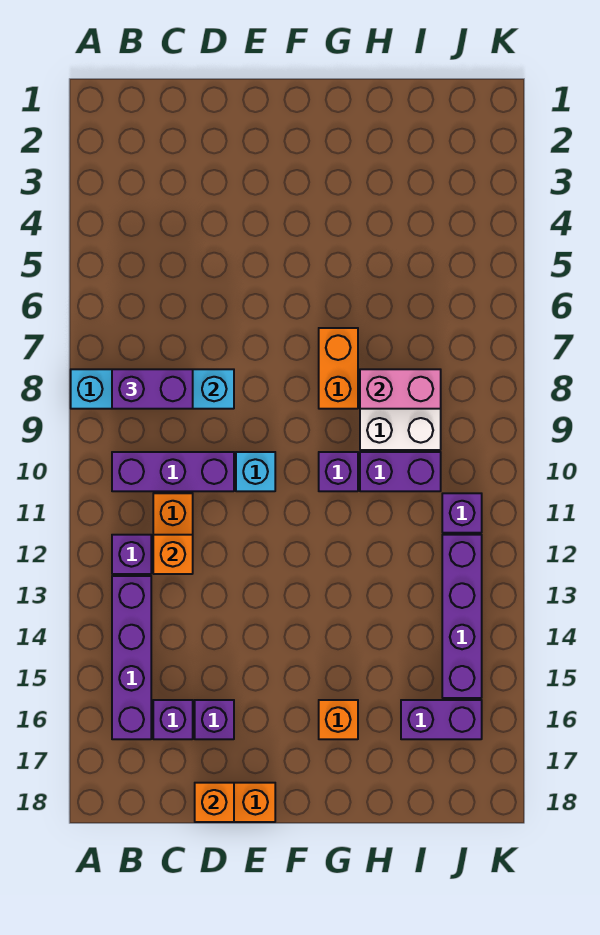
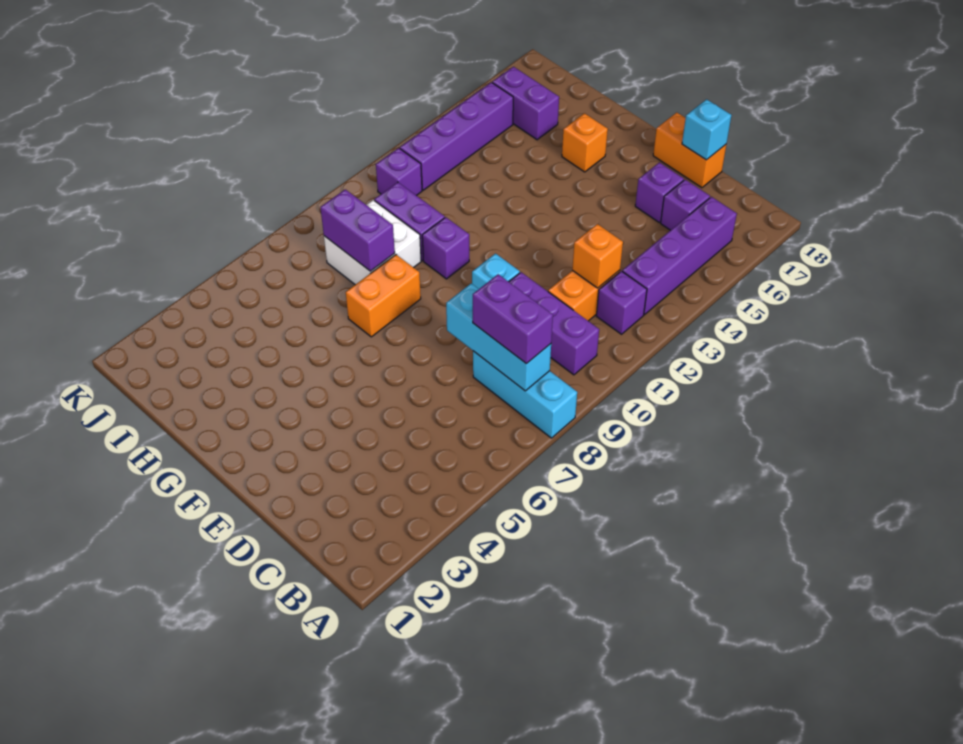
orange brick D18 level 2 -> cyan brick D18 level 2
pink brick H8:I8 level 2 -> purple brick H8:I8 level 2

